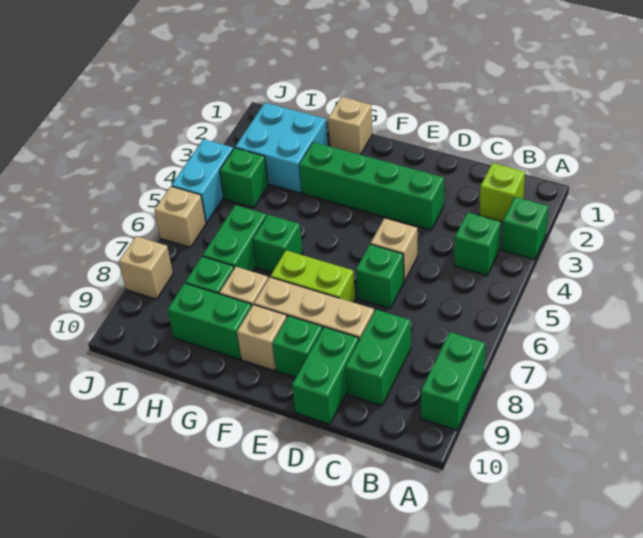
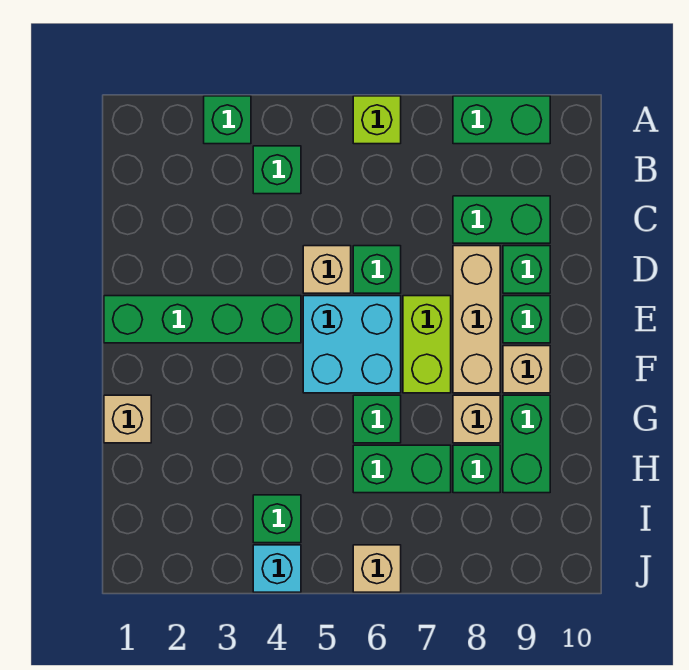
lime brick B2 level 1 -> lime brick A6 level 1
green brick D3:G3 level 1 -> green brick E1:E4 level 1
green brick D9:D10 level 1 -> green brick D9 level 1
cyan brick H2:I3 level 1 -> cyan brick E5:F6 level 1
cyan brick J4:J5 level 1 -> cyan brick J4 level 1
tan brick J8 level 1 -> none

